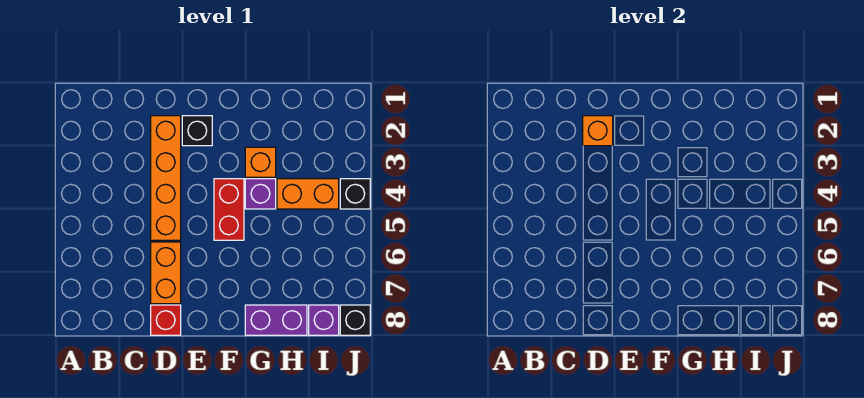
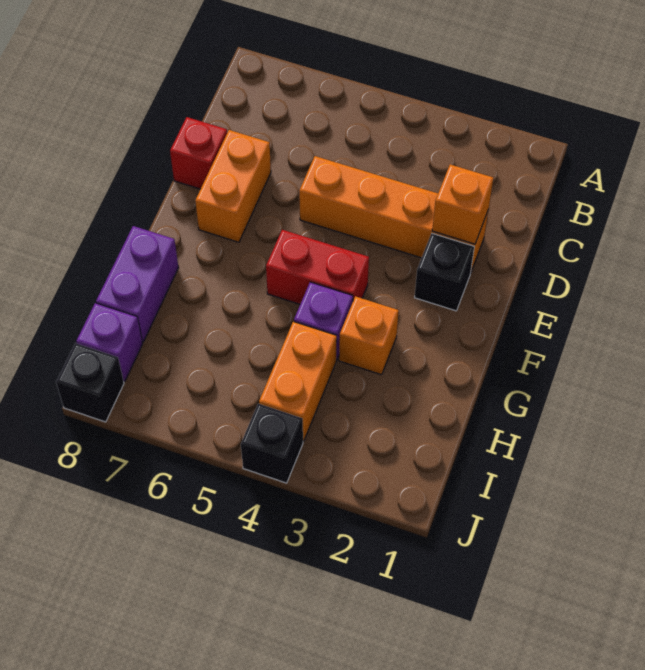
orange brick D6:D7 level 1 -> orange brick D7:E7 level 1

